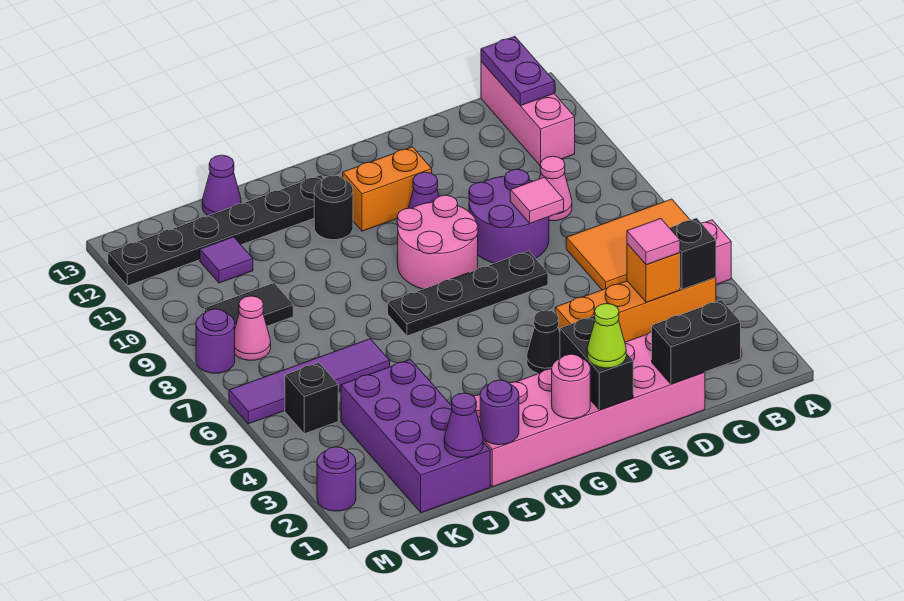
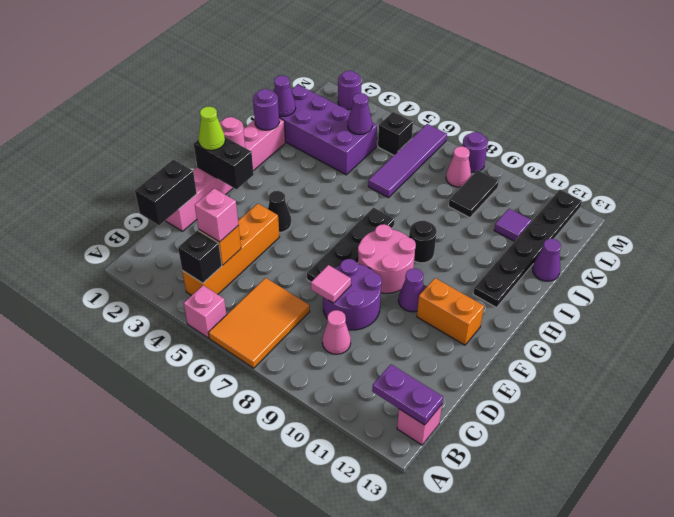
pink brick B11:B13 level 1 -> pink brick B13 level 1
pink tile C4 level 3 -> pink brick C4 level 3
pink brick D1:I2 level 1 -> pink brick D1:I1 level 1
orange brick F11:G11 level 1 -> orange brick F11:F12 level 1
black round brick H11 level 1 -> black round brick H9 level 1
none -> purple cone K4 level 2

